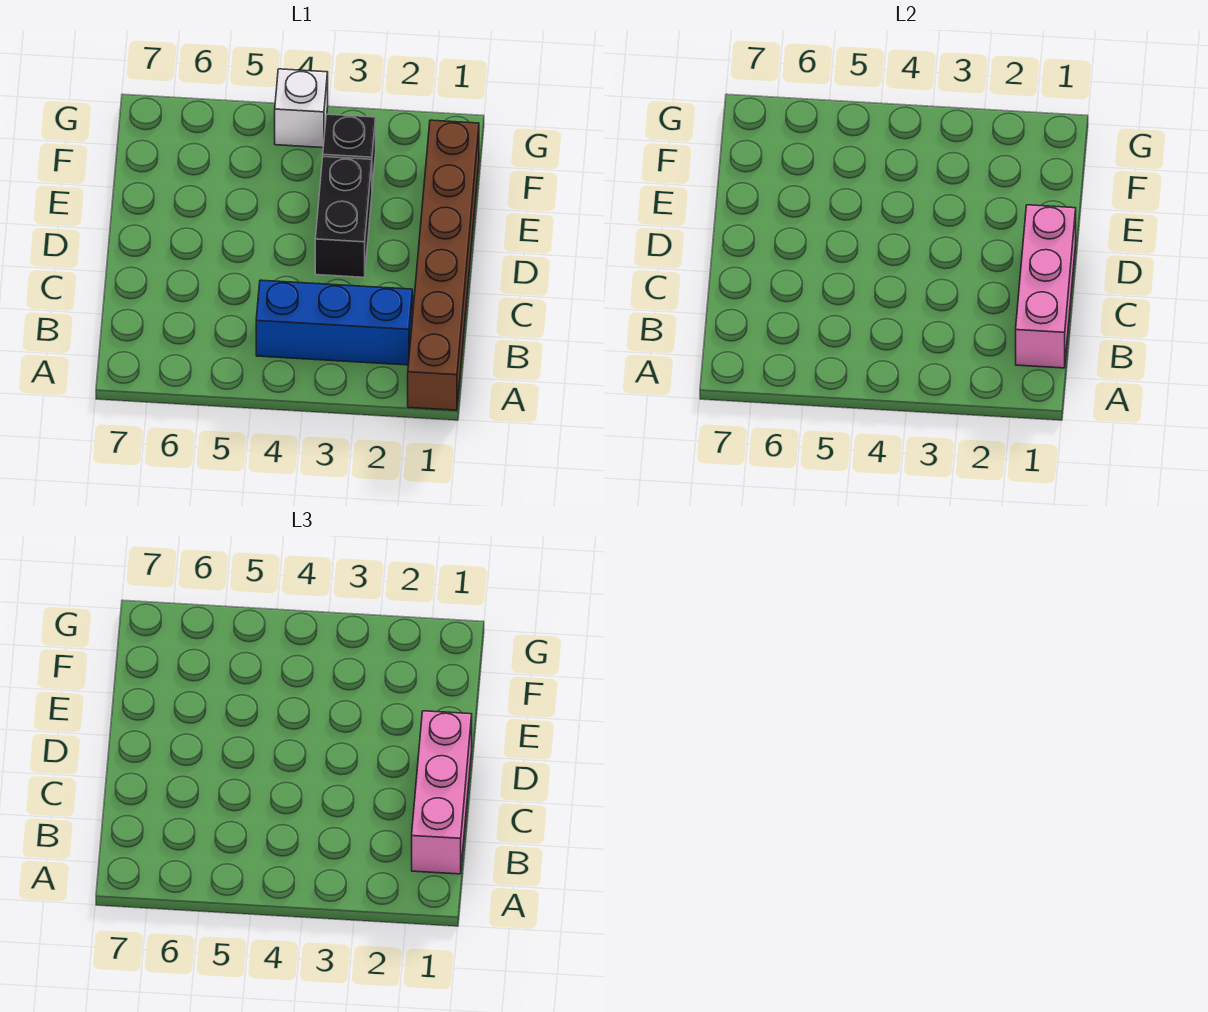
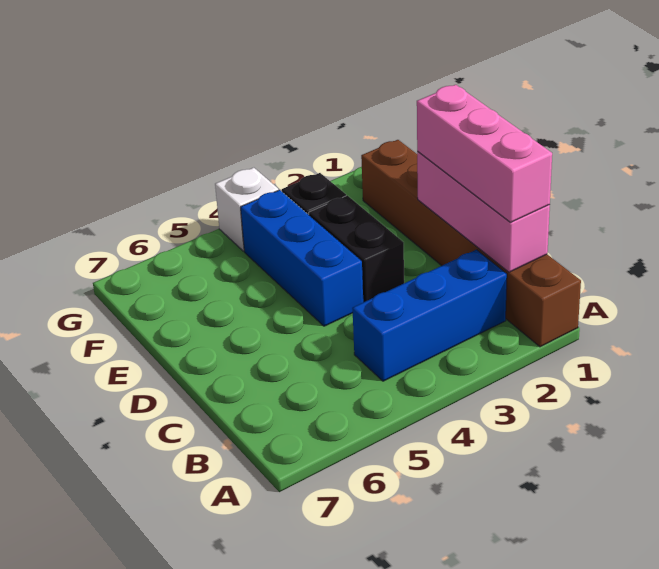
none -> blue brick D4:F4 level 1

